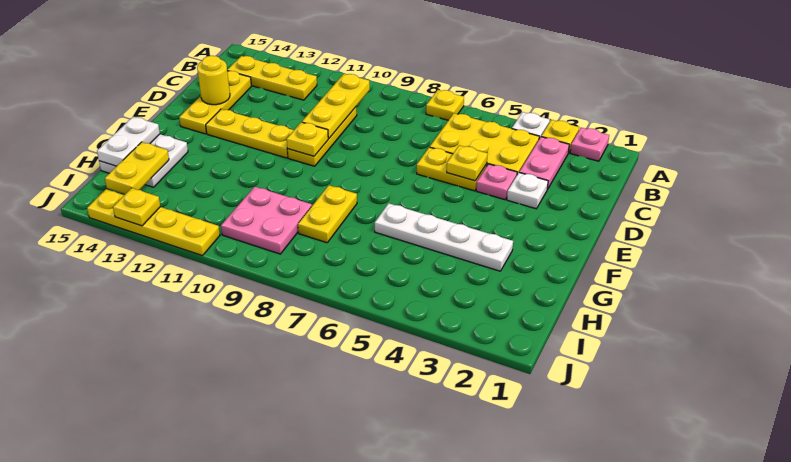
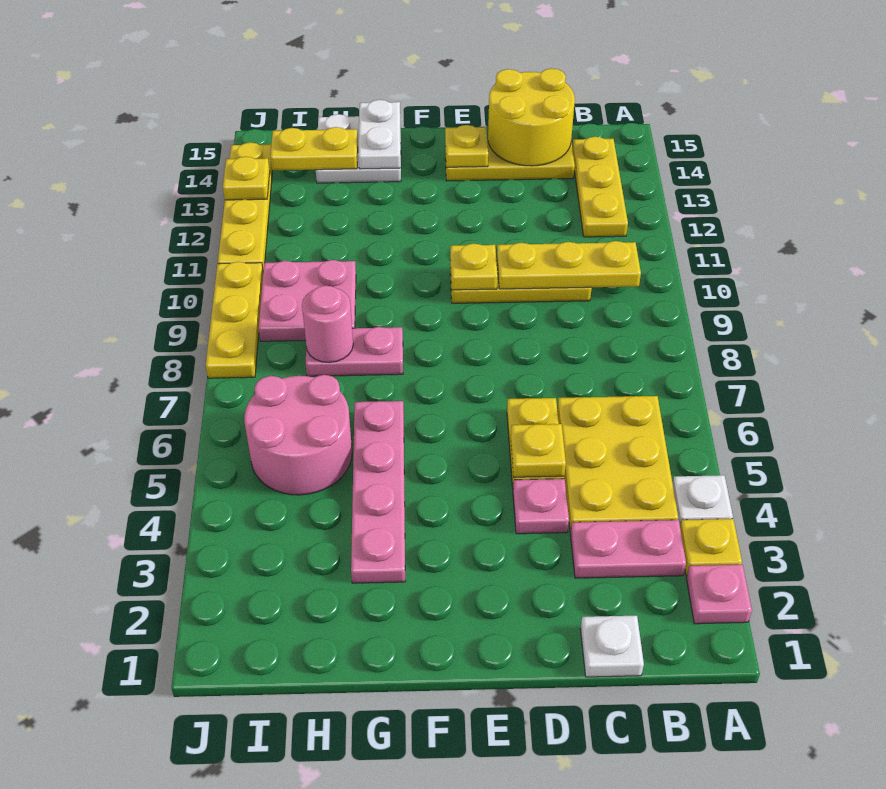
yellow plate A7 level 1 -> yellow plate E14 level 2
white plate D3 level 1 -> white plate C1 level 1
yellow round brick D14 level 2 -> yellow round brick C14:D15 level 2
yellow plate E11:E13 level 1 -> yellow plate J8:J10 level 1
white plate G3:G6 level 1 -> pink plate G3:G6 level 1
yellow plate G8:H8 level 1 -> pink plate G8:H8 level 1
white plate G15:H15 level 2 -> white plate G14:G15 level 2
none -> pink round brick H5:I6 level 1
none -> pink round brick H8 level 2

